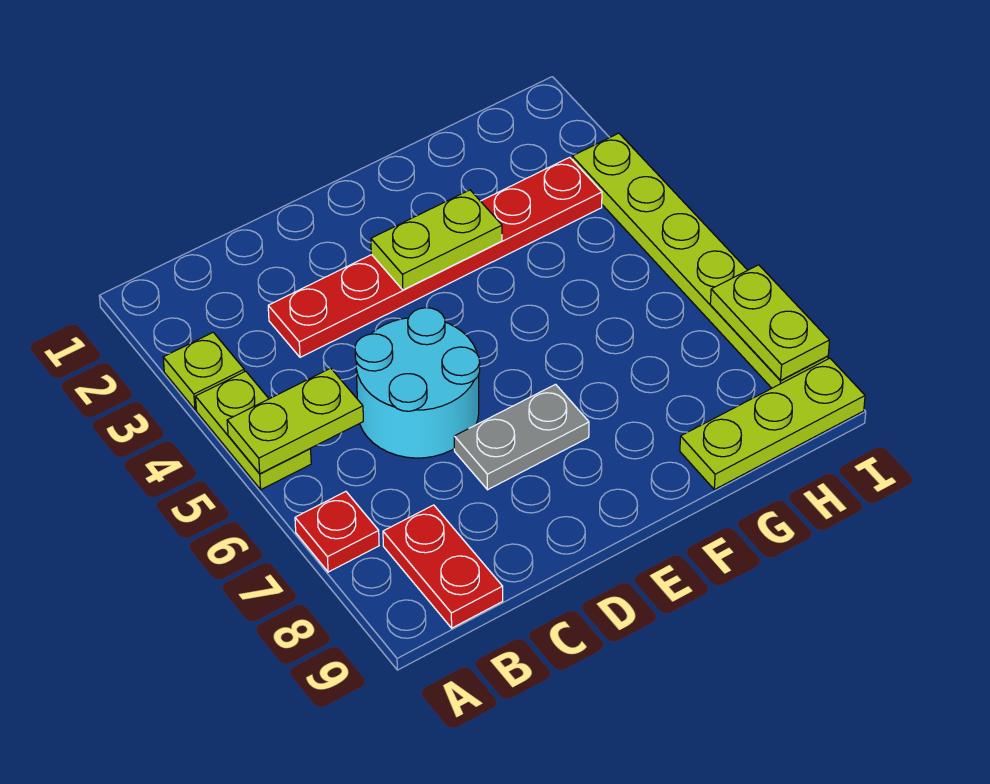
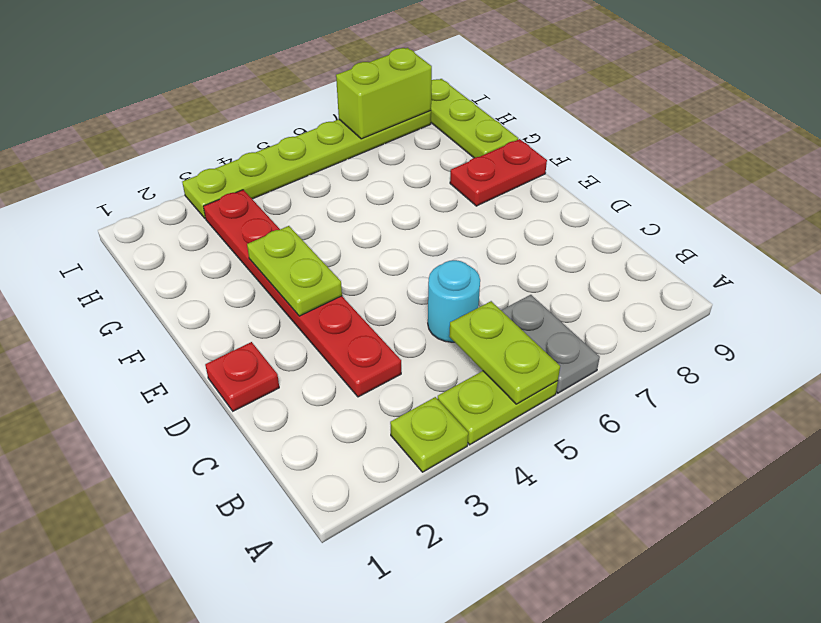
red plate A7 level 1 -> red plate D1 level 1
red plate B8:B9 level 1 -> red plate F8:F9 level 1
cyan round brick C5:D6 level 1 -> cyan round brick C5 level 1
grey plate D7:E7 level 1 -> grey plate A6:B6 level 1
lime plate I7:I8 level 2 -> lime brick I7:I8 level 2

